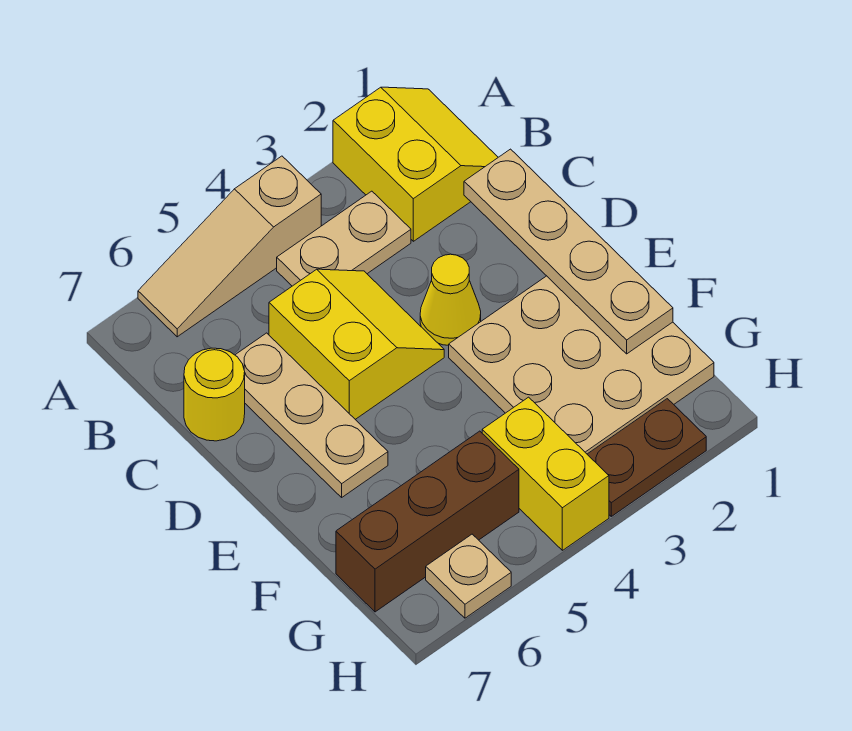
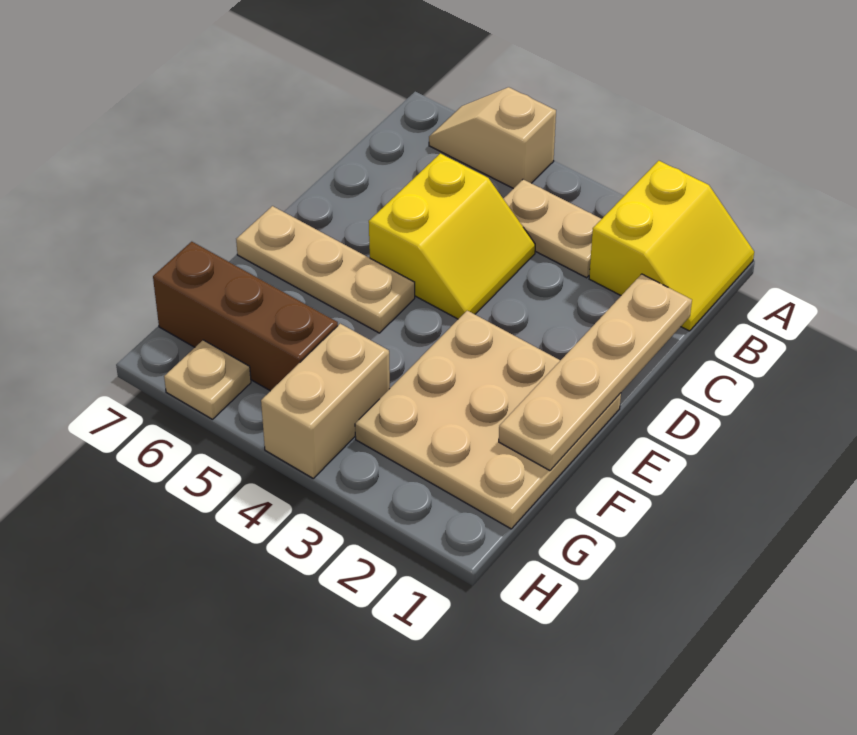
tan slope A4:A6 level 1 top 4 -> tan slope A5:A6 level 1 top 5
tan plate C6:E6 level 1 -> tan plate E5:E7 level 1
yellow round brick C7 level 1 -> none
yellow cone D3 level 1 -> none
yellow brick G4:H4 level 1 -> tan brick G4:H4 level 1
brown plate H2:H3 level 1 -> none

